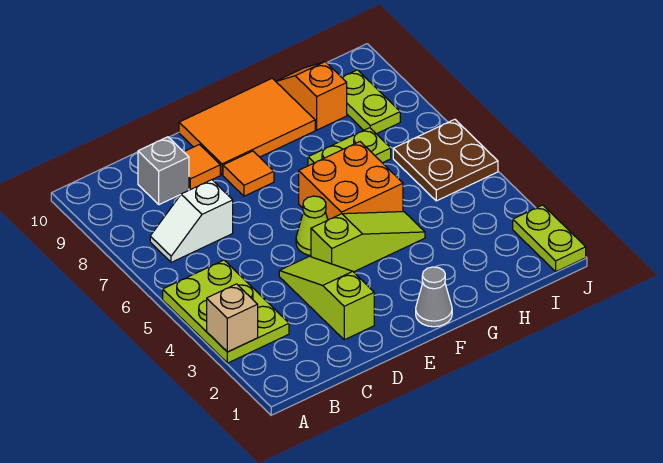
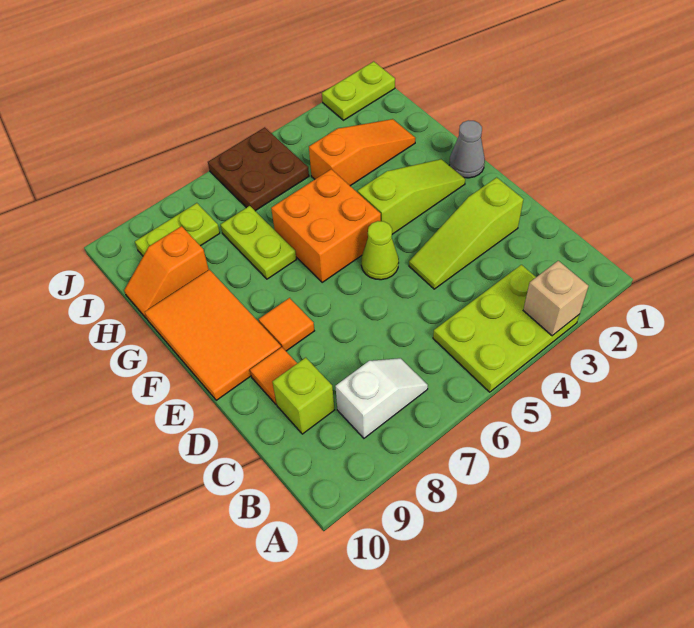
white slope B7:C7 level 1 top C -> white slope B7:B8 level 1 top 8
grey brick C9 level 1 -> lime brick C9 level 1
lime slope E4:G4 level 1 top E -> lime slope F2:F4 level 1 top 4
none -> orange slope H2:H4 level 1 top 4

